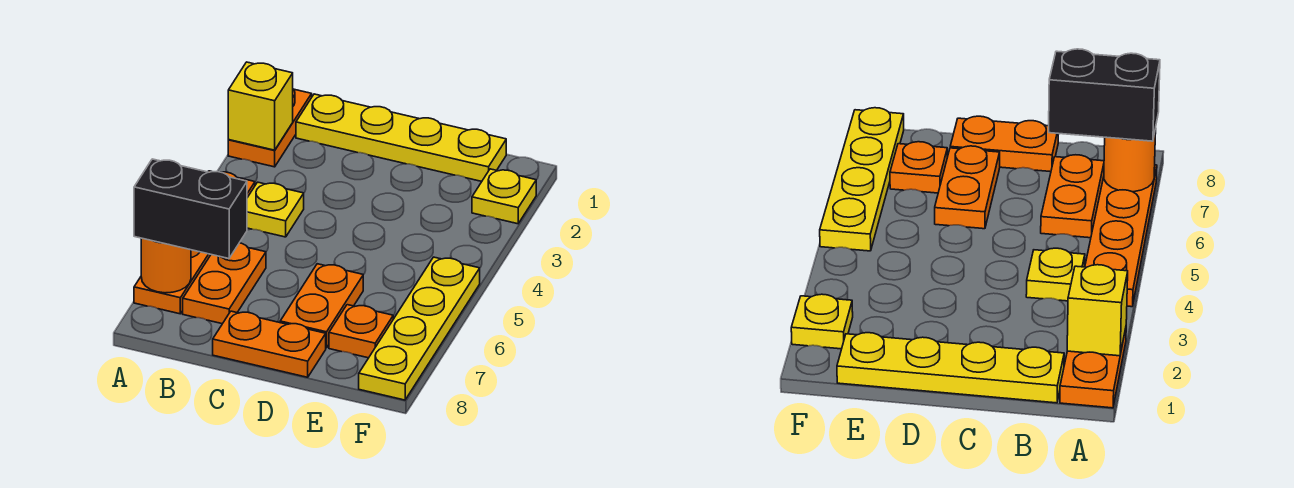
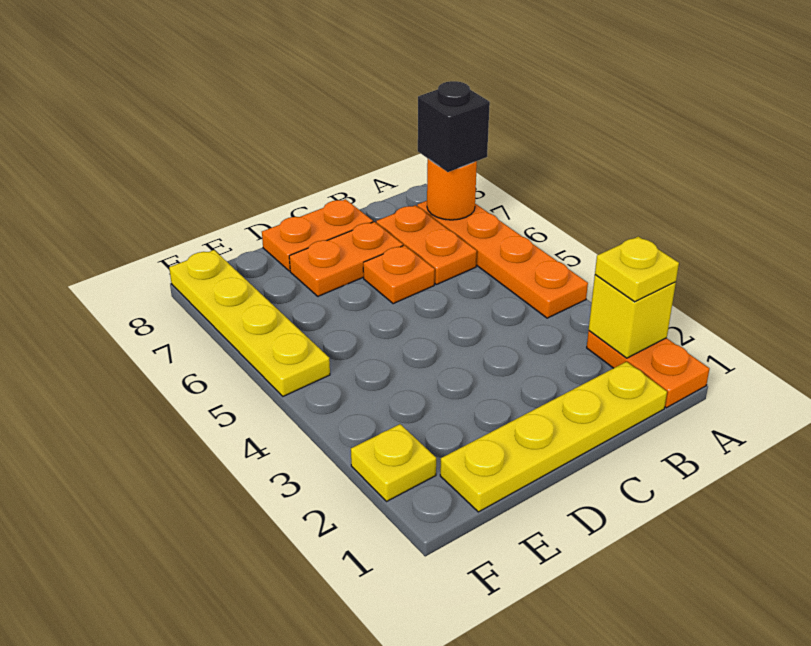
black brick A7:B7 level 3 -> black brick A7 level 3
yellow plate B4 level 1 -> yellow plate A2 level 3
orange plate D6:D7 level 1 -> orange plate C7:D7 level 1
orange plate E7 level 1 -> orange plate C6 level 1

